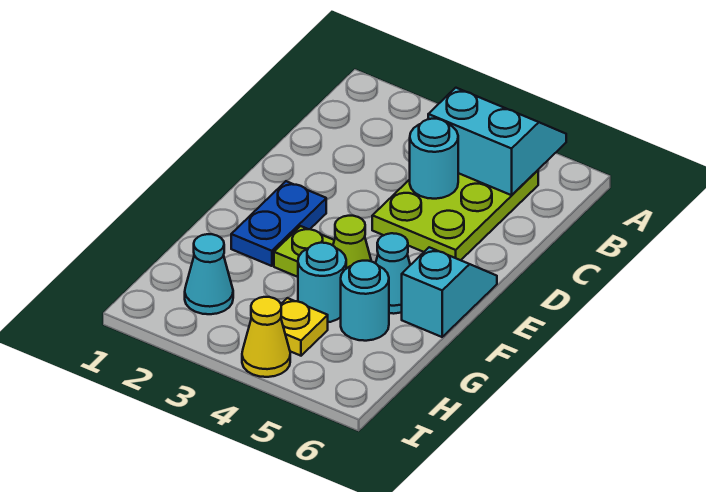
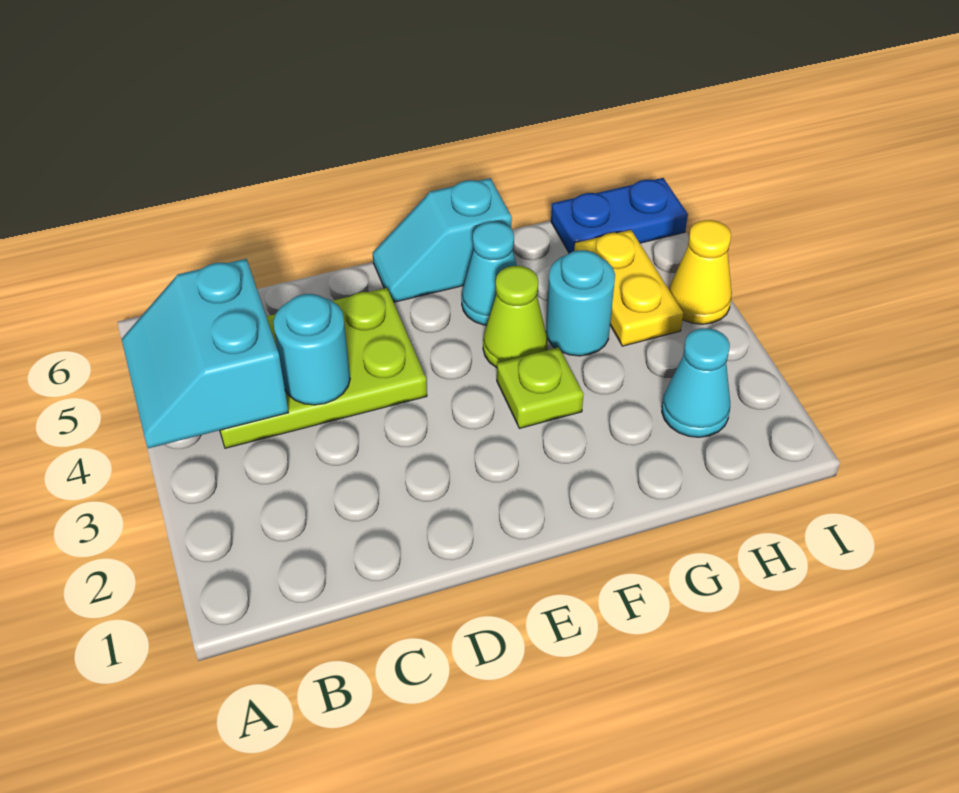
blue plate E2:F2 level 1 -> blue plate H6:I6 level 1
cyan round brick G5 level 1 -> none
yellow plate H4 level 1 -> yellow plate H4:H5 level 1

